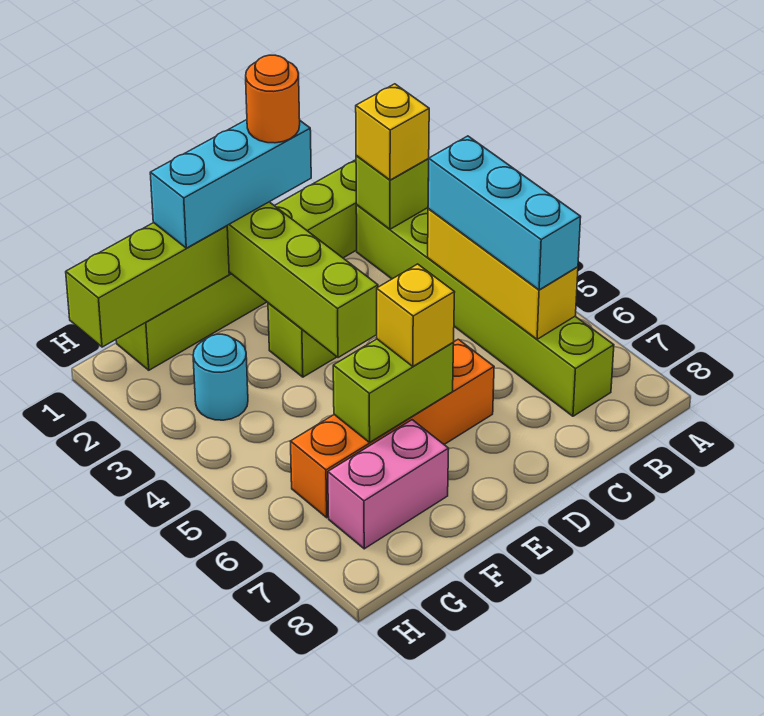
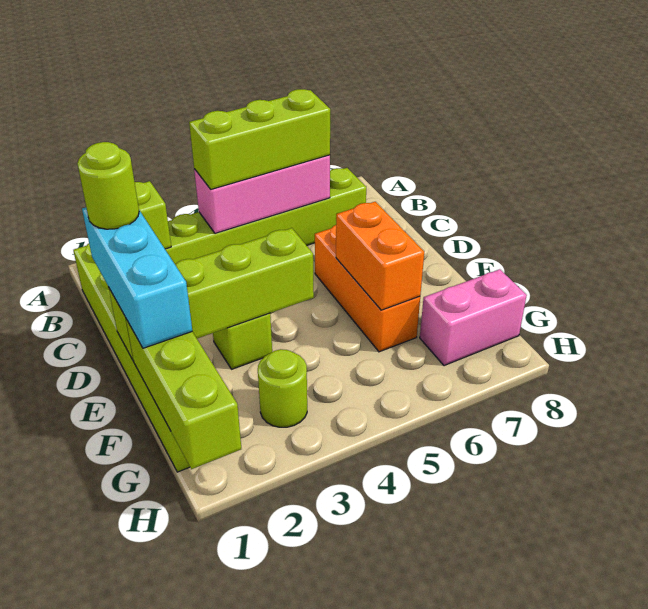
yellow brick B2 level 3 -> none
yellow brick B4:B6 level 2 -> pink brick B4:B6 level 2
cyan brick B4:B6 level 3 -> lime brick B4:B6 level 3
orange round brick D1 level 4 -> lime round brick D1 level 4
orange brick D6:G6 level 1 -> orange brick D6:F6 level 1
lime brick E6:F6 level 2 -> orange brick E6:F6 level 2
yellow brick E6 level 3 -> none
pink brick F7:G7 level 1 -> pink brick G7:G8 level 1
cyan round brick G3 level 1 -> lime round brick G3 level 1

